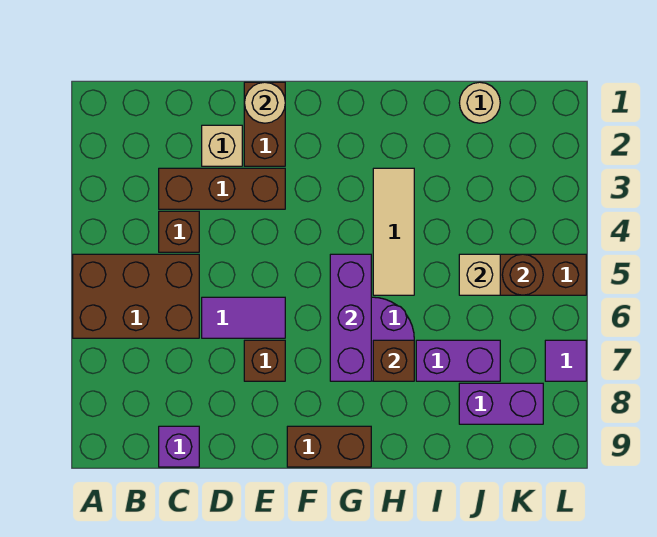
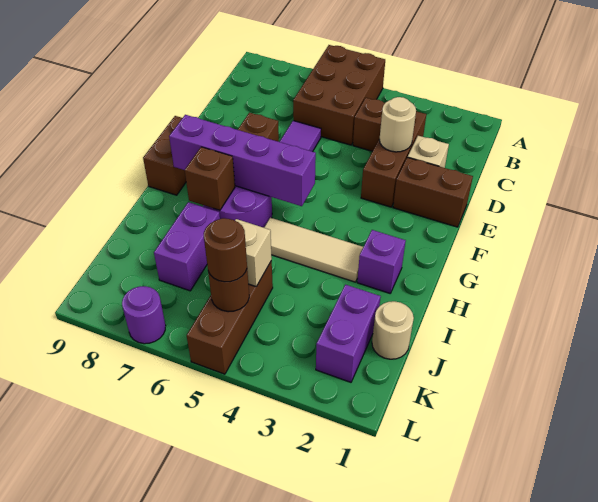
purple brick C9 level 1 -> purple brick H2 level 1
tan round brick E1 level 2 -> tan round brick D3 level 2
purple brick G5:G7 level 2 -> purple brick G5:G8 level 2
purple brick J8:K8 level 1 -> purple brick J2:K2 level 1
none -> brown round brick K5 level 3
purple tile L7 level 1 -> purple round brick L7 level 1

